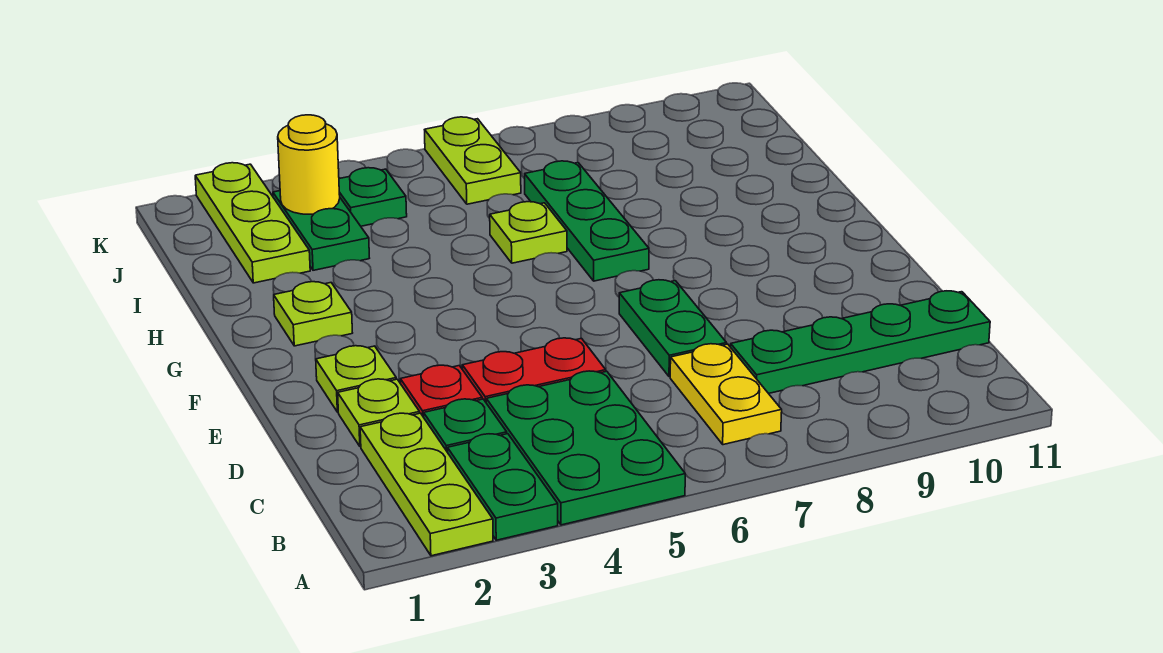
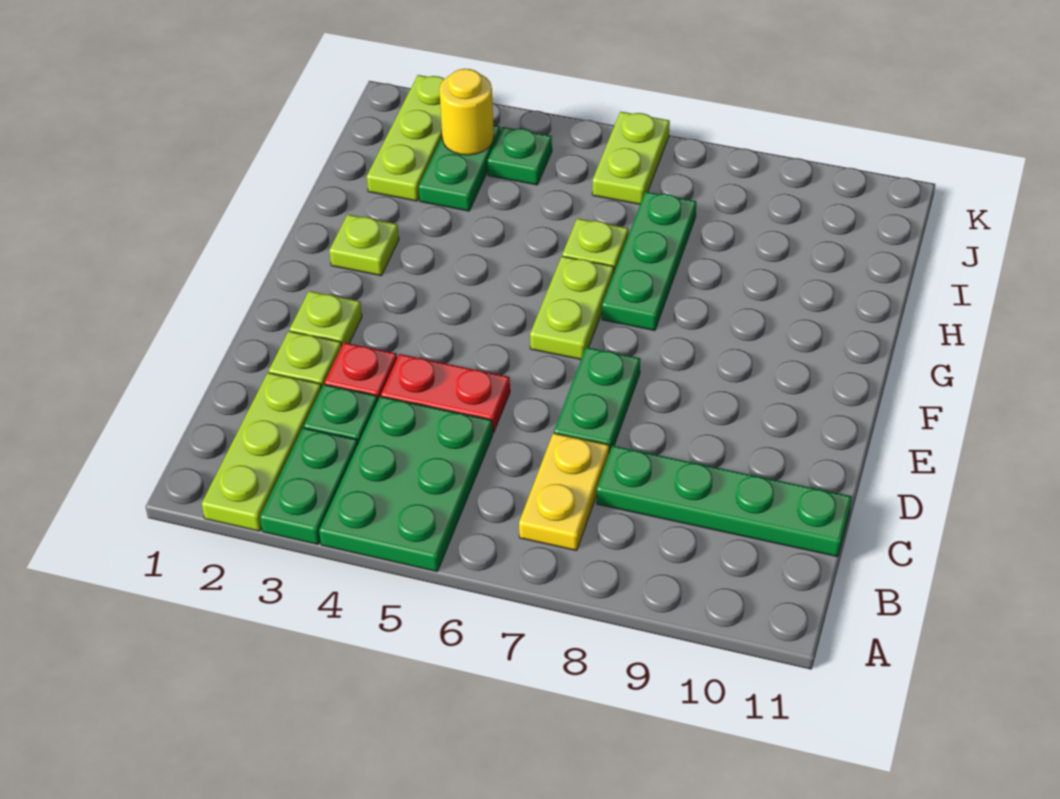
none -> lime plate F6:G6 level 1

